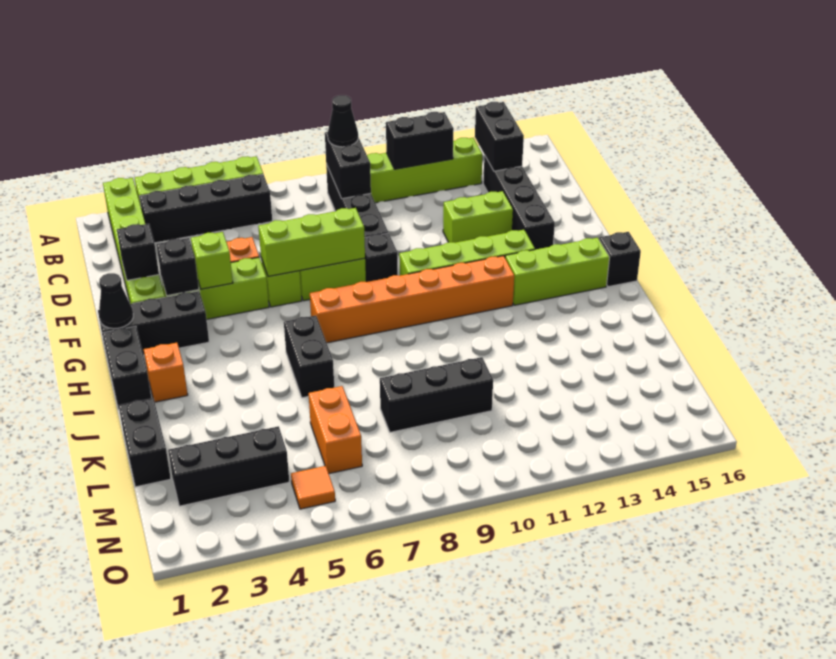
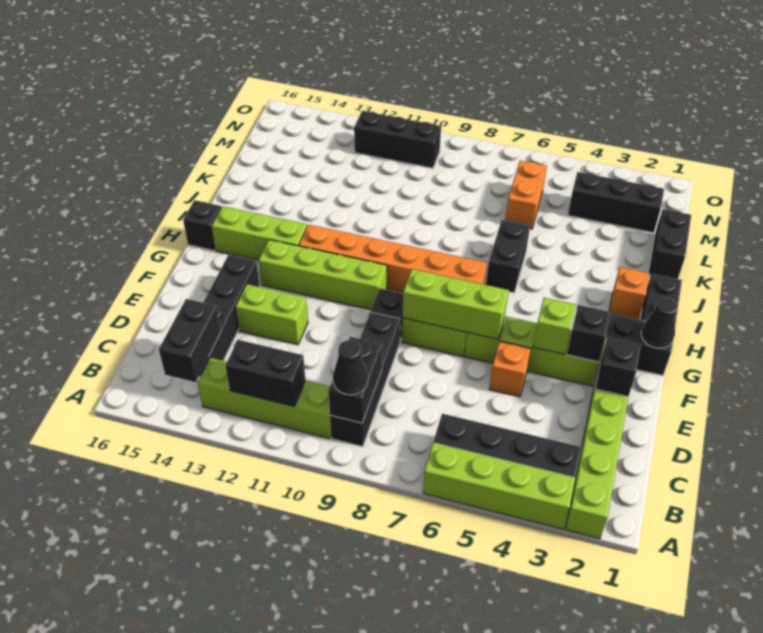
black brick L8:L10 level 1 -> black brick N10:N12 level 1
orange tile N5 level 1 -> none

